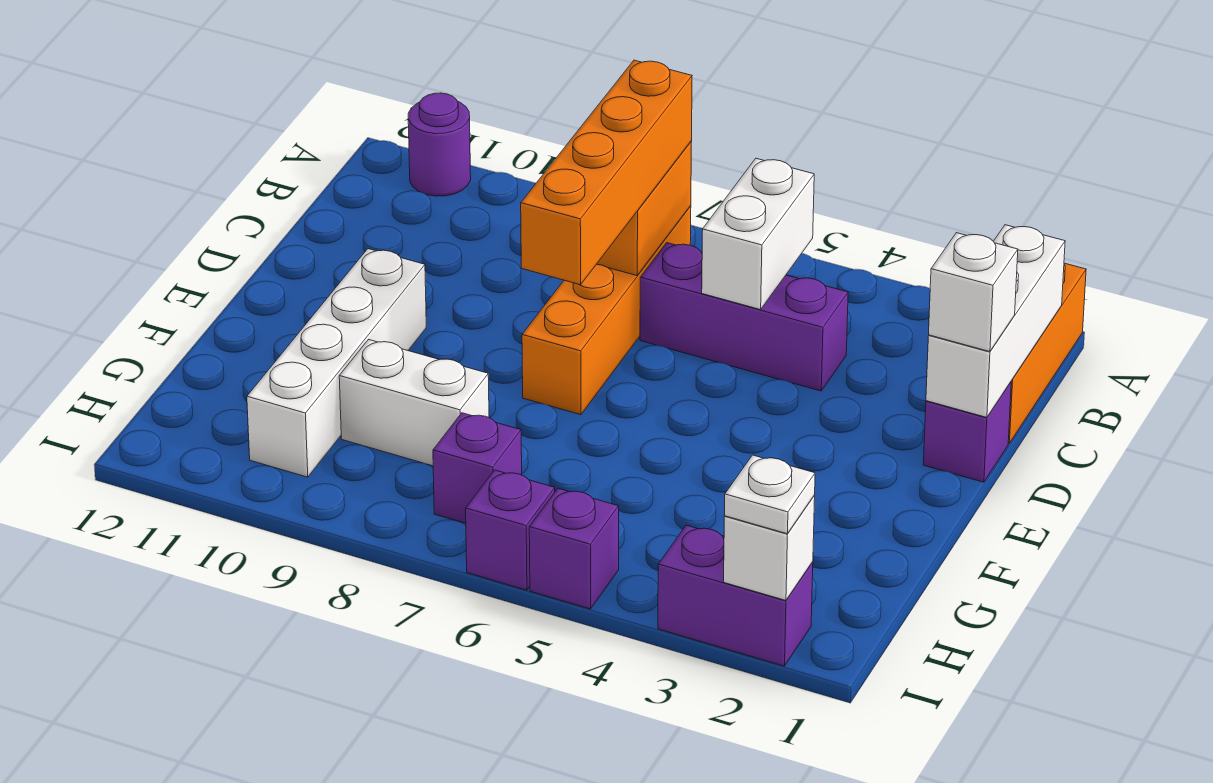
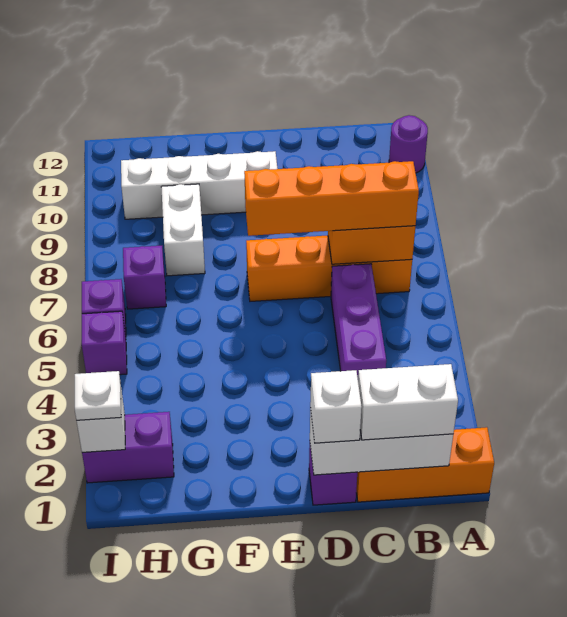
white brick B5:C5 level 2 -> white brick B1:C1 level 3
purple brick I2:I3 level 1 -> purple brick H2:I2 level 1

